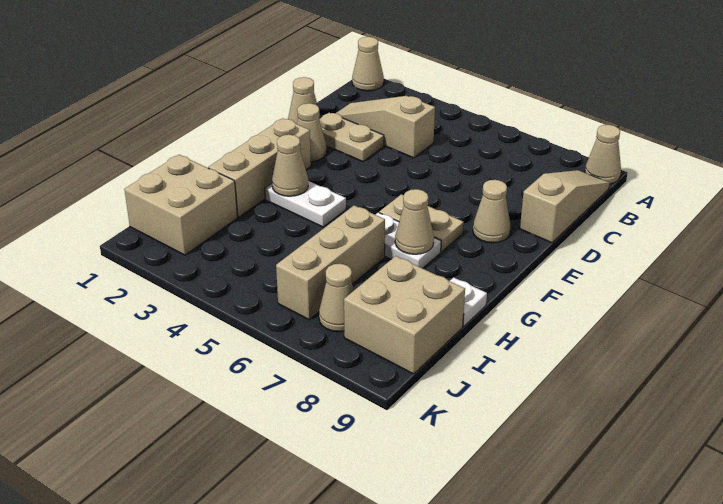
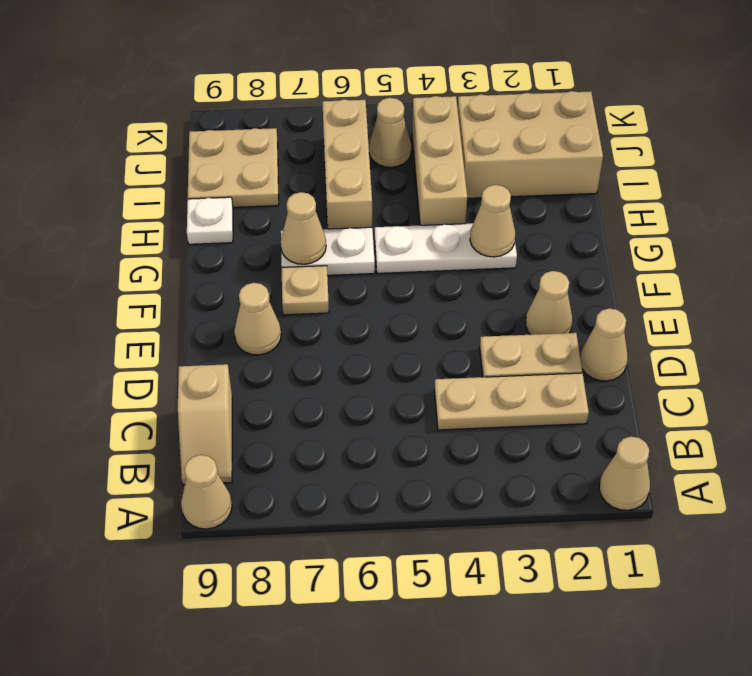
tan slope B9:D9 level 1 top D -> tan slope B9:C9 level 1 top C
tan slope C2:C4 level 1 top 4 -> tan plate C2:C4 level 1
tan brick F2:H2 level 1 -> tan brick H4:J4 level 1
tan plate F6:F7 level 1 -> tan plate F7 level 1
white plate G3:G4 level 1 -> white plate G3:G5 level 1
tan brick I1:J2 level 1 -> tan brick I1:J3 level 1
tan brick I8:J9 level 1 -> tan plate I8:J9 level 1
tan cone J7 level 1 -> tan cone J5 level 1

